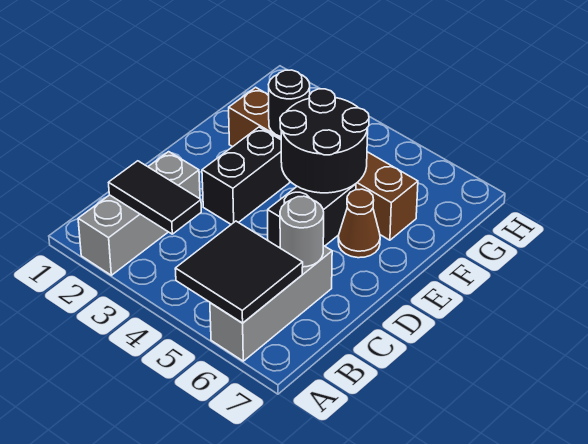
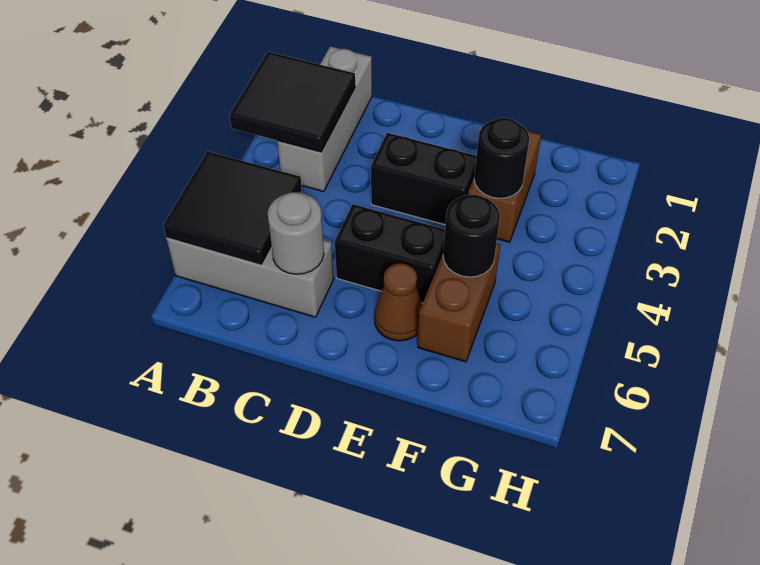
grey brick A2:C2 level 1 -> grey brick B1:B3 level 1
black tile B2:B3 level 2 -> black tile A2:B3 level 2
black round brick E4:F5 level 2 -> black round brick F5 level 2

